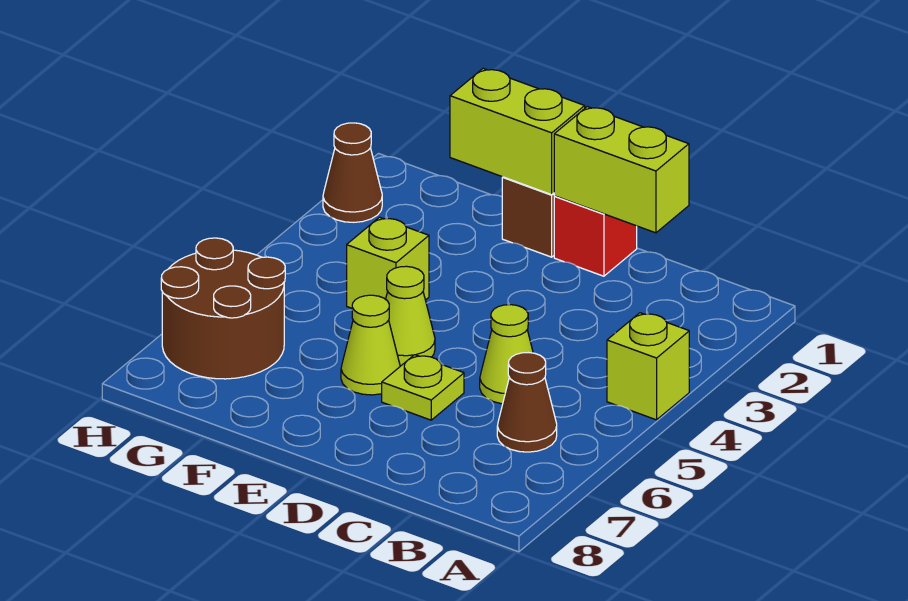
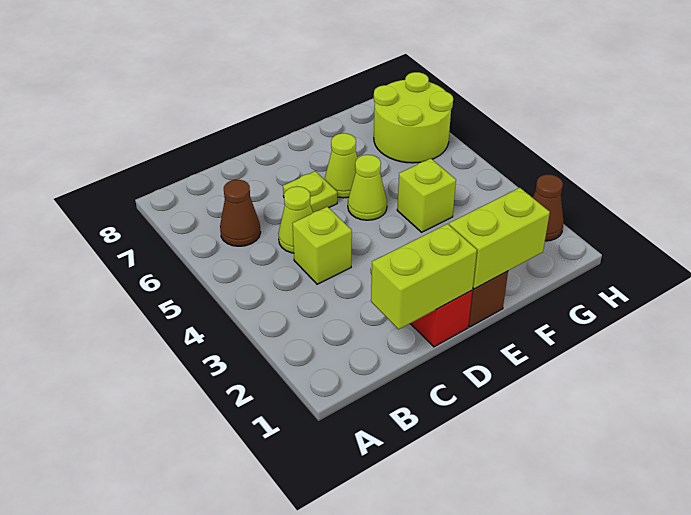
lime brick A4 level 1 -> lime brick C4 level 1
brown round brick G6:H7 level 1 -> lime round brick G6:H7 level 1

